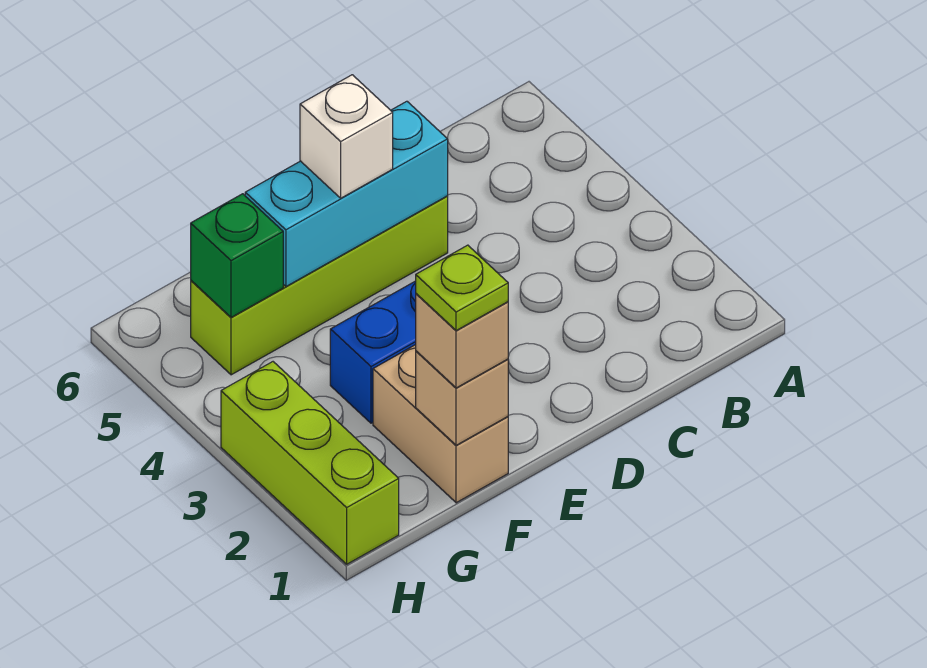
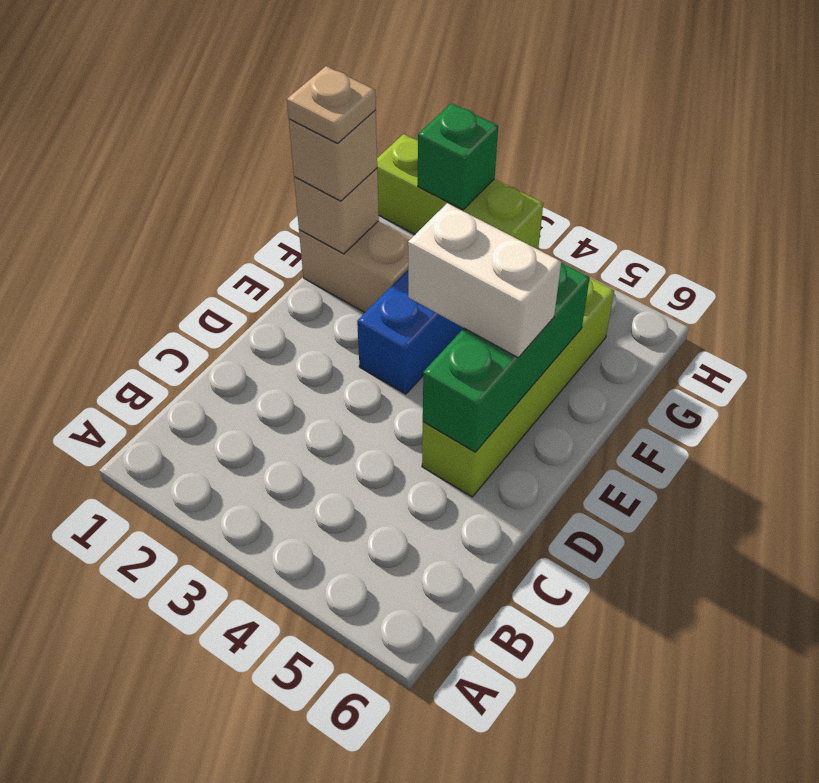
cyan brick D5:F5 level 2 -> green brick D5:F5 level 2
white brick E5 level 3 -> white brick E4:E5 level 3
lime plate F1 level 4 -> tan plate F1 level 4
green brick G5 level 2 -> green brick H2 level 2

